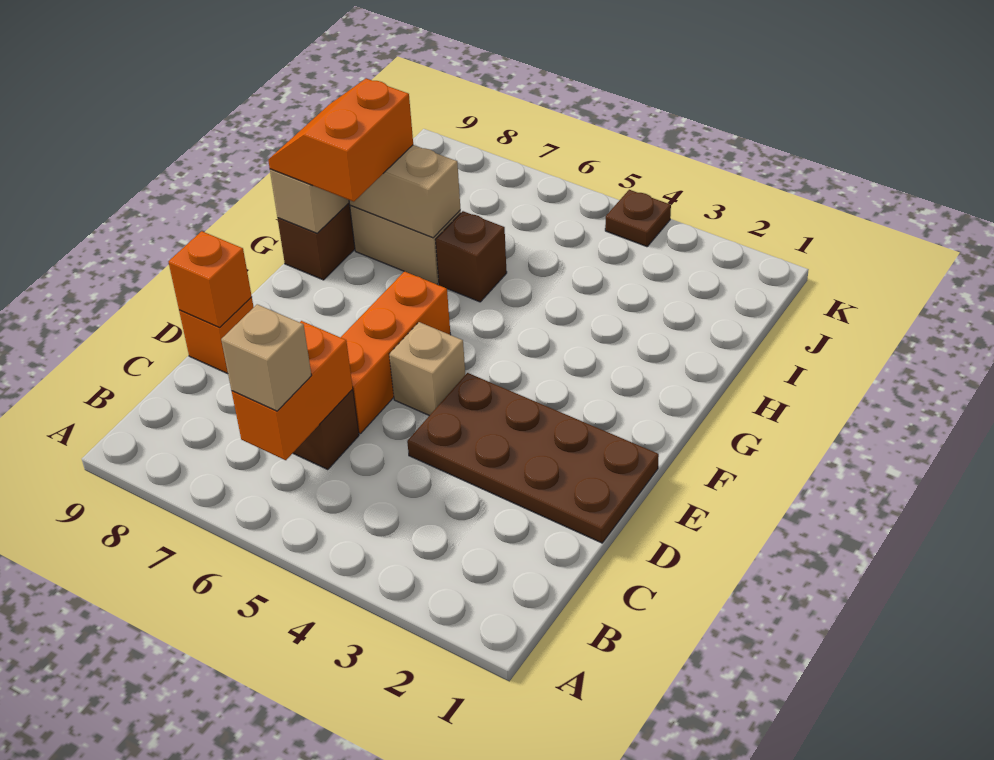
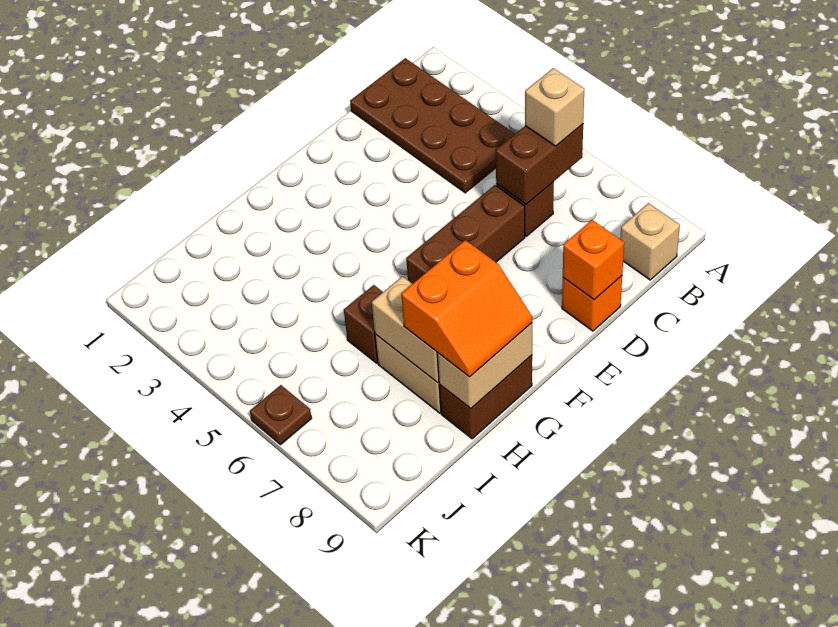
orange brick B6:C6 level 2 -> brown brick B6:C6 level 2
brown plate D1:E4 level 1 -> brown plate B1:C4 level 1
orange brick D6:F6 level 1 -> brown brick D6:F6 level 1
tan brick E5 level 1 -> tan brick B9 level 1
brown plate K4 level 1 -> brown plate K6 level 1

